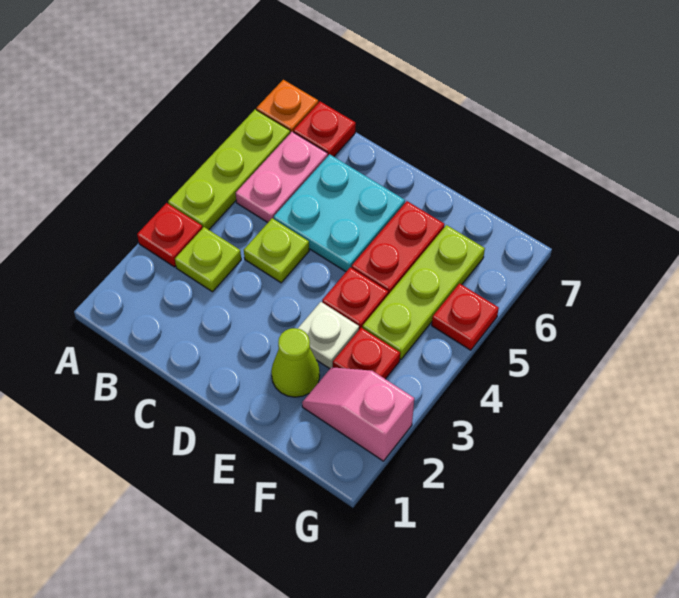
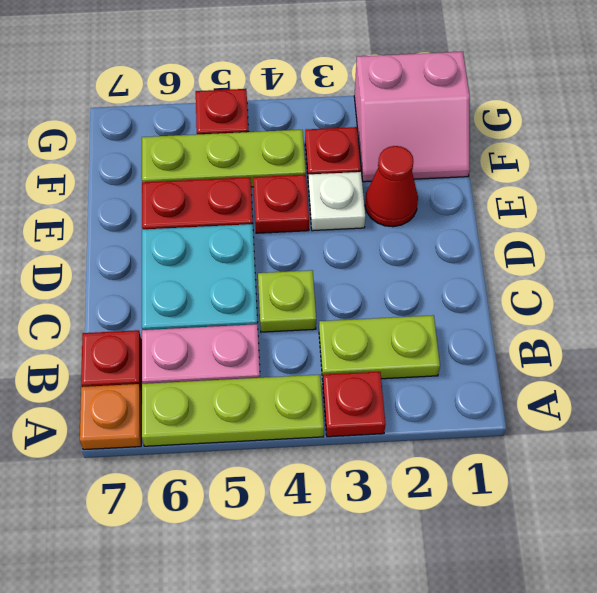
lime plate B3 level 1 -> lime plate B2:B3 level 1
lime cone E2 level 1 -> red cone E2 level 1
pink slope F2:G2 level 1 top G -> pink slope F1:G2 level 1 top G

